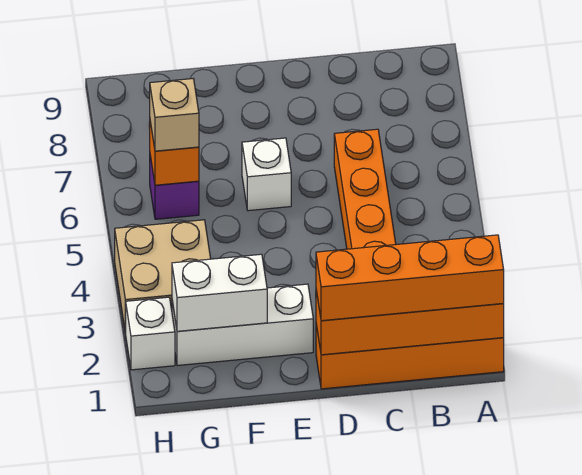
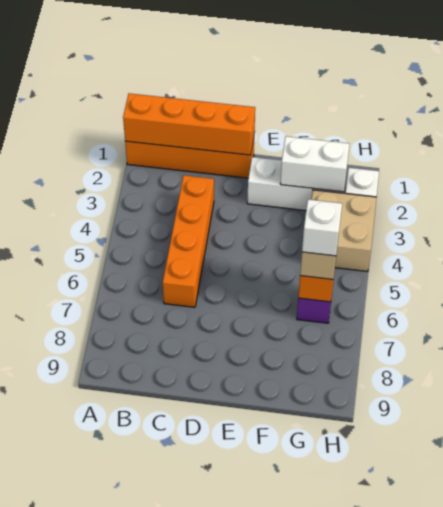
orange brick A1:D1 level 3 -> none
white brick E6 level 1 -> white brick G6 level 4

